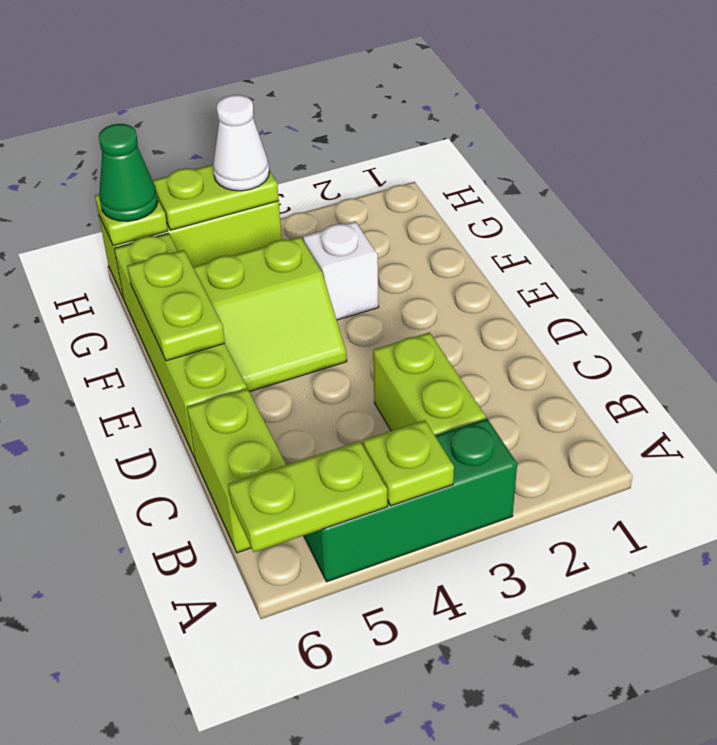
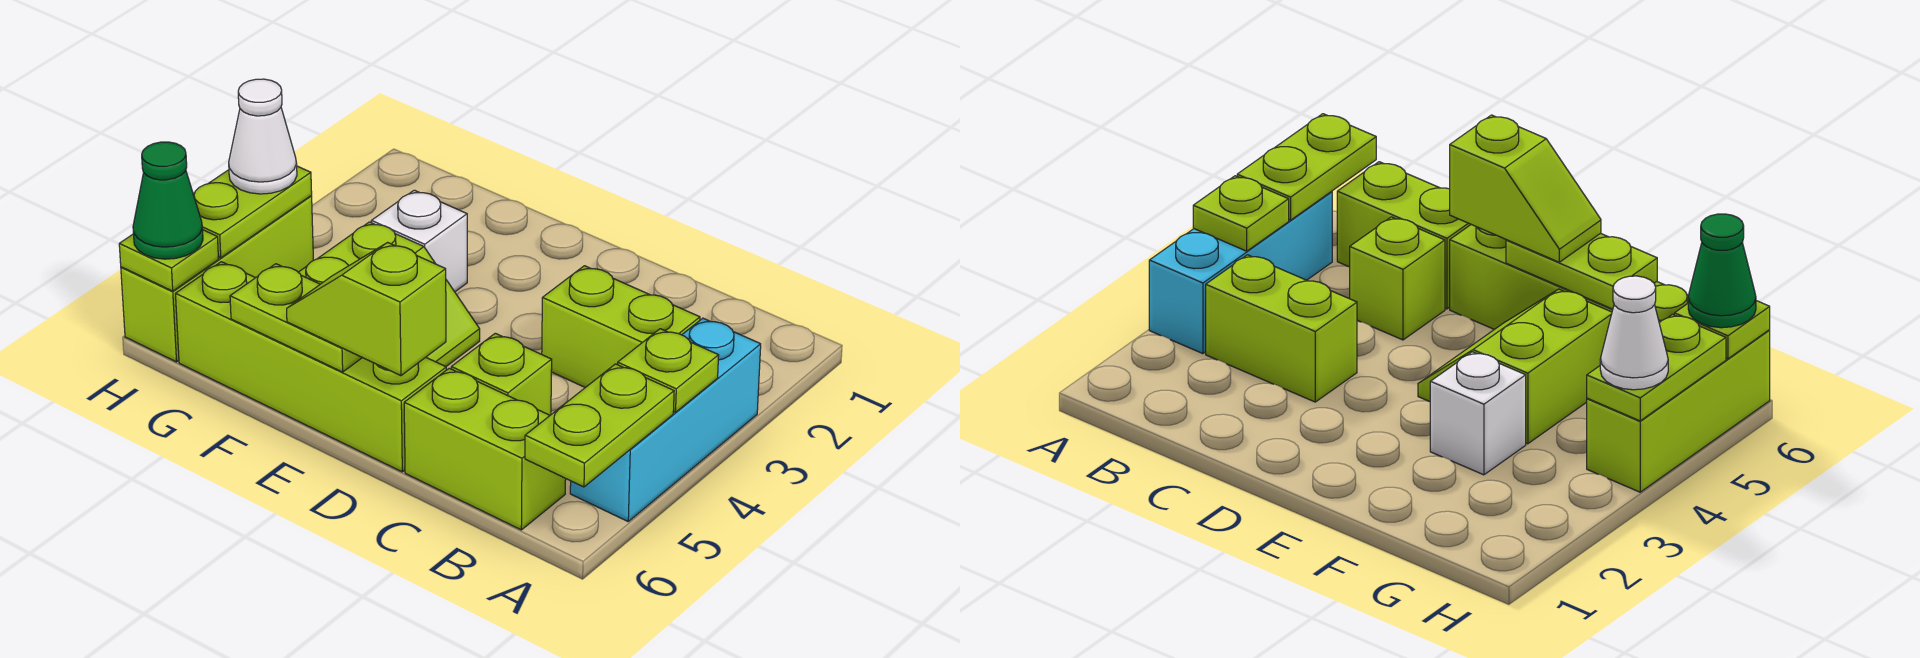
green brick A3:A5 level 1 -> cyan brick A3:A5 level 1
none -> lime brick C5 level 1
none -> lime slope D6:E6 level 3 top D

